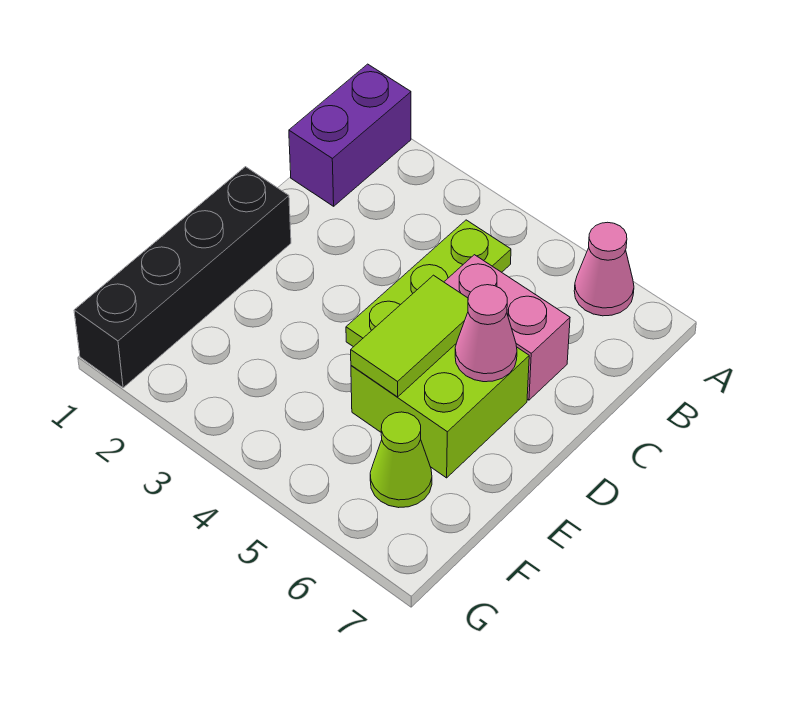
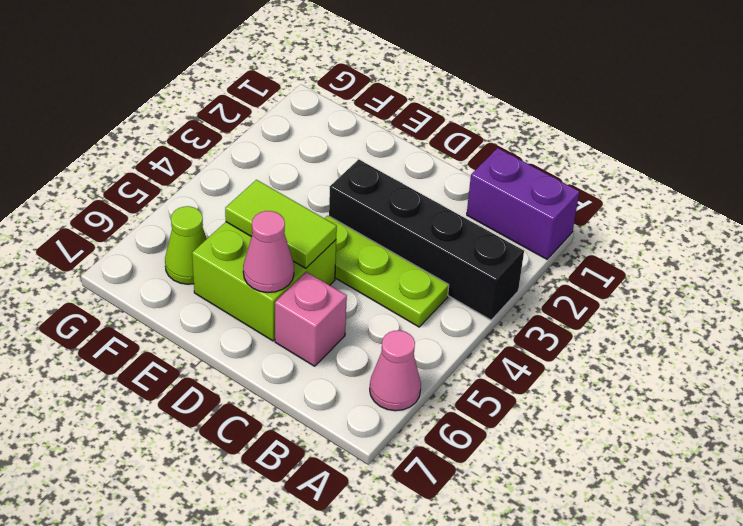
pink brick C5:C6 level 1 -> pink brick C6 level 1
black brick D1:G1 level 1 -> black brick A3:D3 level 1

